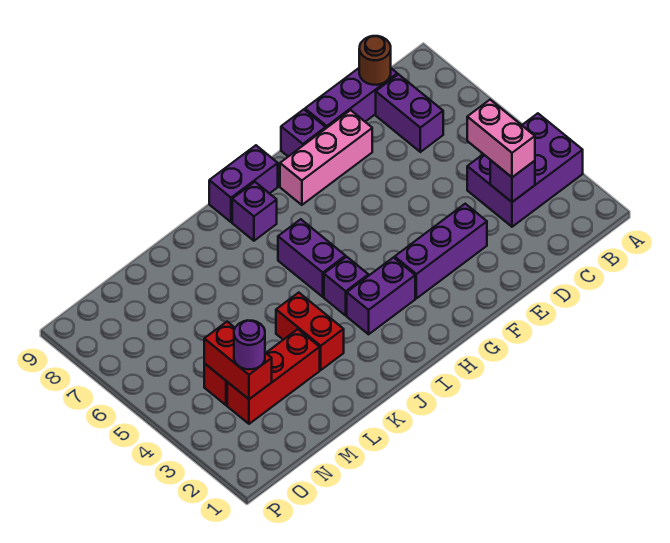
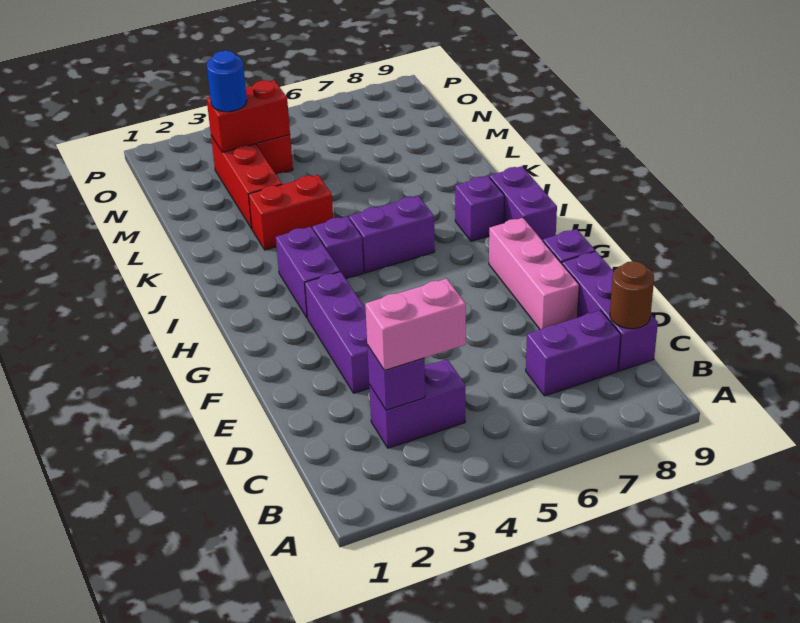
purple brick A3:C4 level 1 -> purple brick C3:C4 level 1
purple round brick N3 level 3 -> blue round brick N3 level 3

